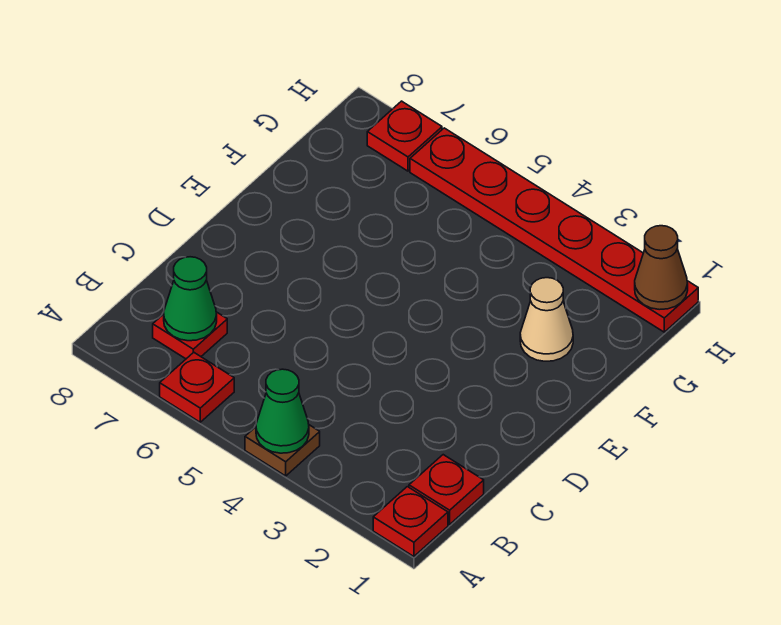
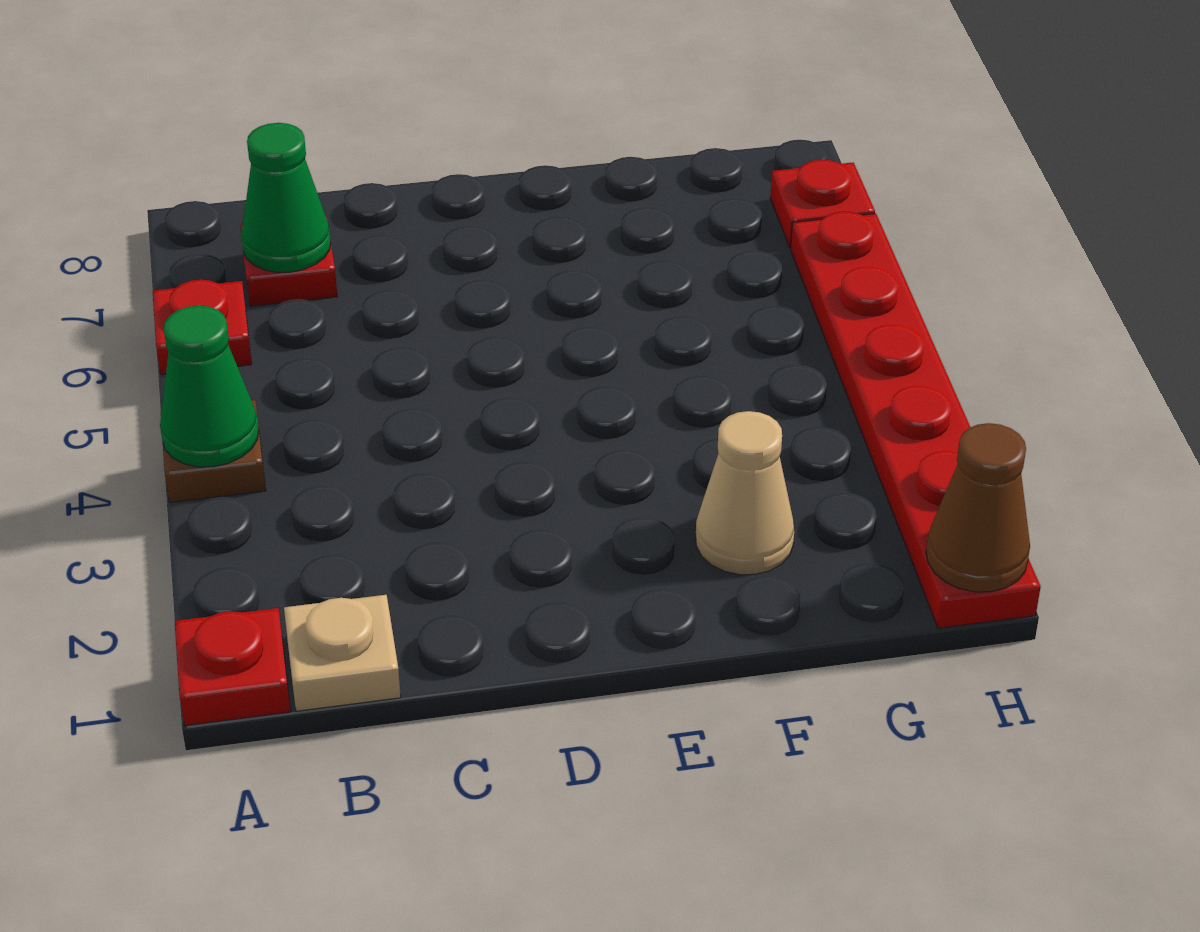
red plate B1 level 1 -> tan plate B1 level 1

